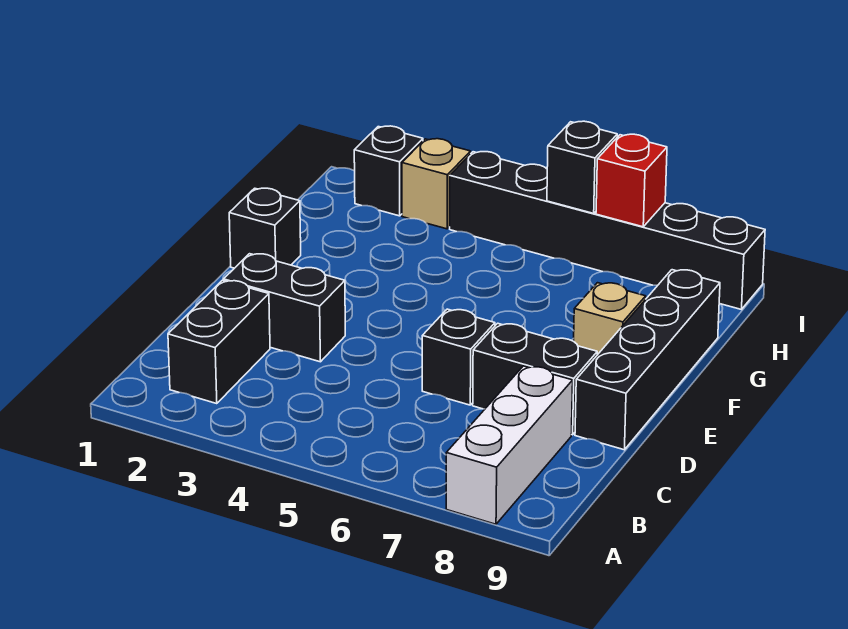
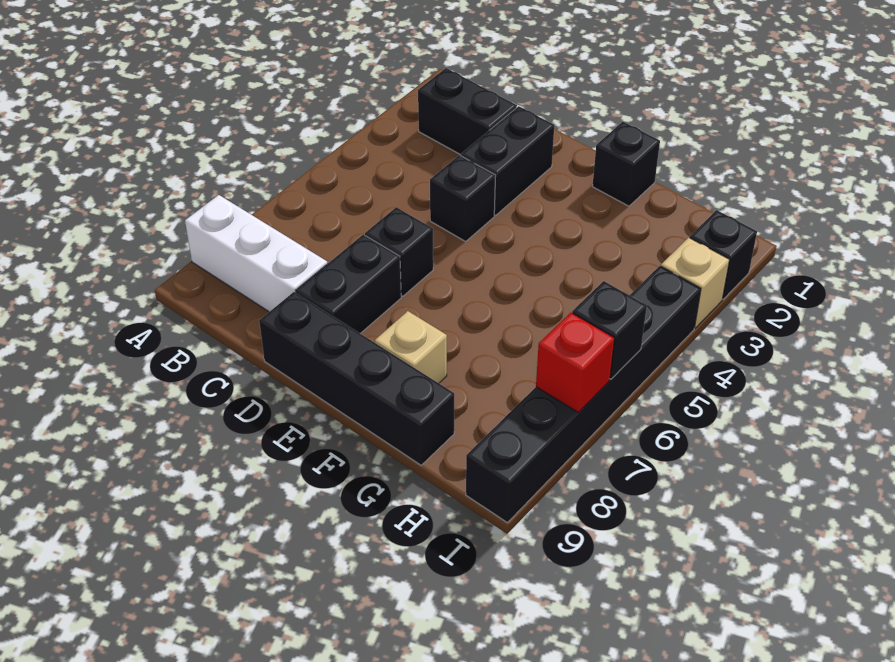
none -> black brick D4 level 1

